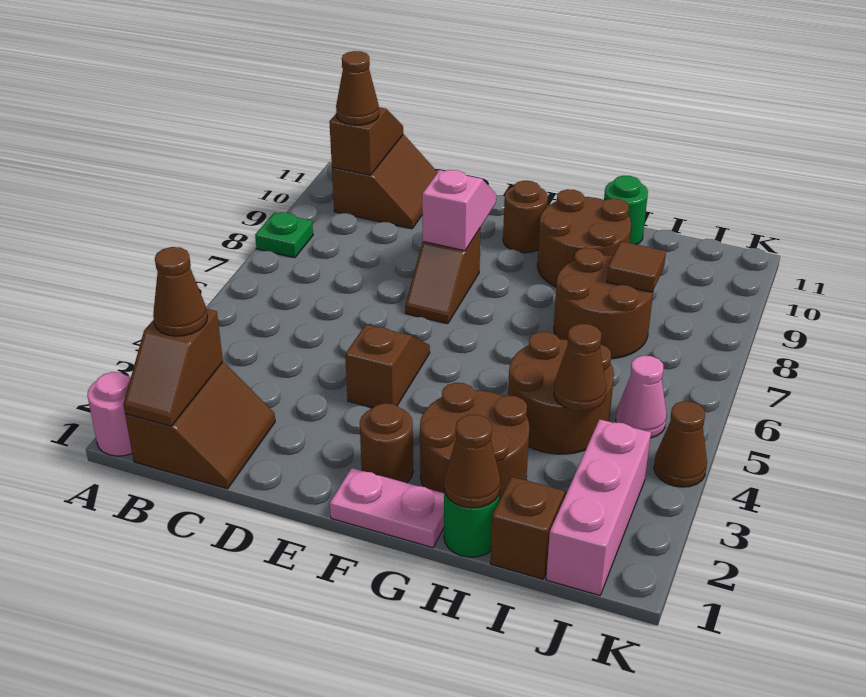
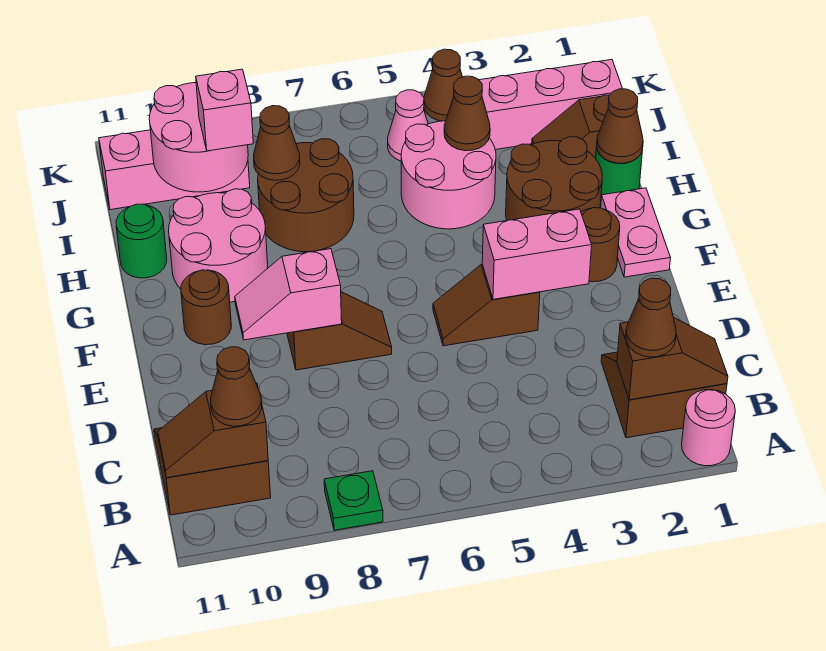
none -> pink brick E3:E4 level 2
brown round brick G9:H10 level 1 -> pink round brick G9:H10 level 1
brown round brick H4:I5 level 1 -> pink round brick H4:I5 level 1
brown tile I8 level 2 -> brown cone I8 level 2
none -> pink round brick I9:J10 level 2
none -> pink brick I9 level 3
none -> pink brick J9:J11 level 1

